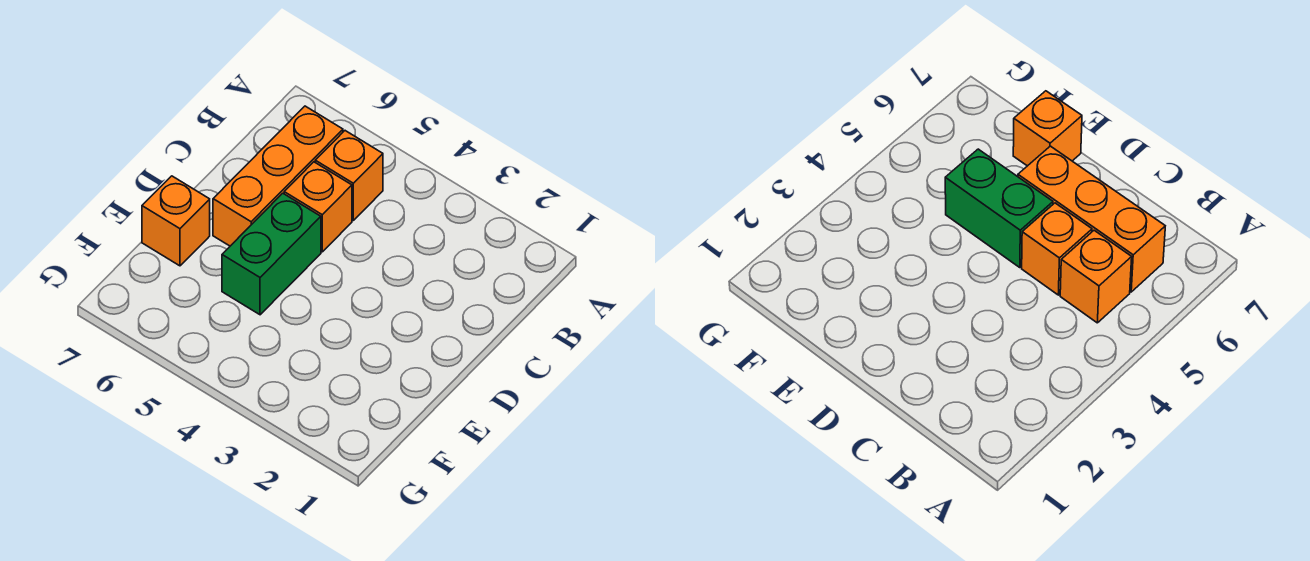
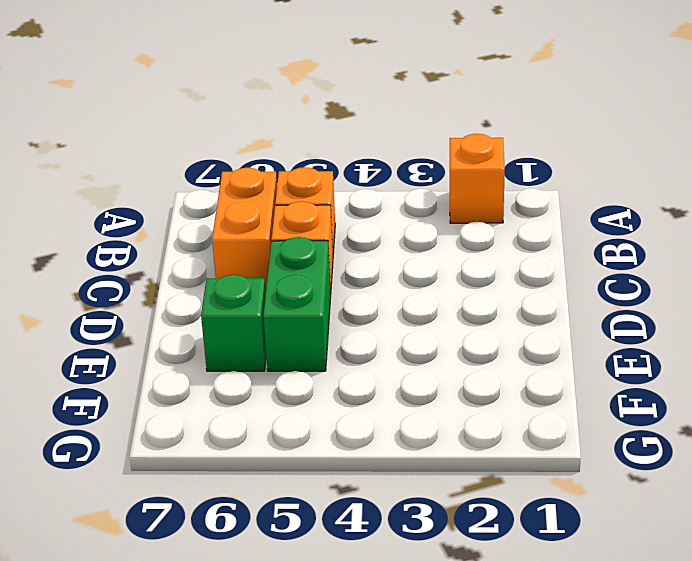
orange brick B6:D6 level 1 -> orange brick B6:C6 level 1
none -> green brick E6 level 1
orange brick E7 level 1 -> orange brick A2 level 1

